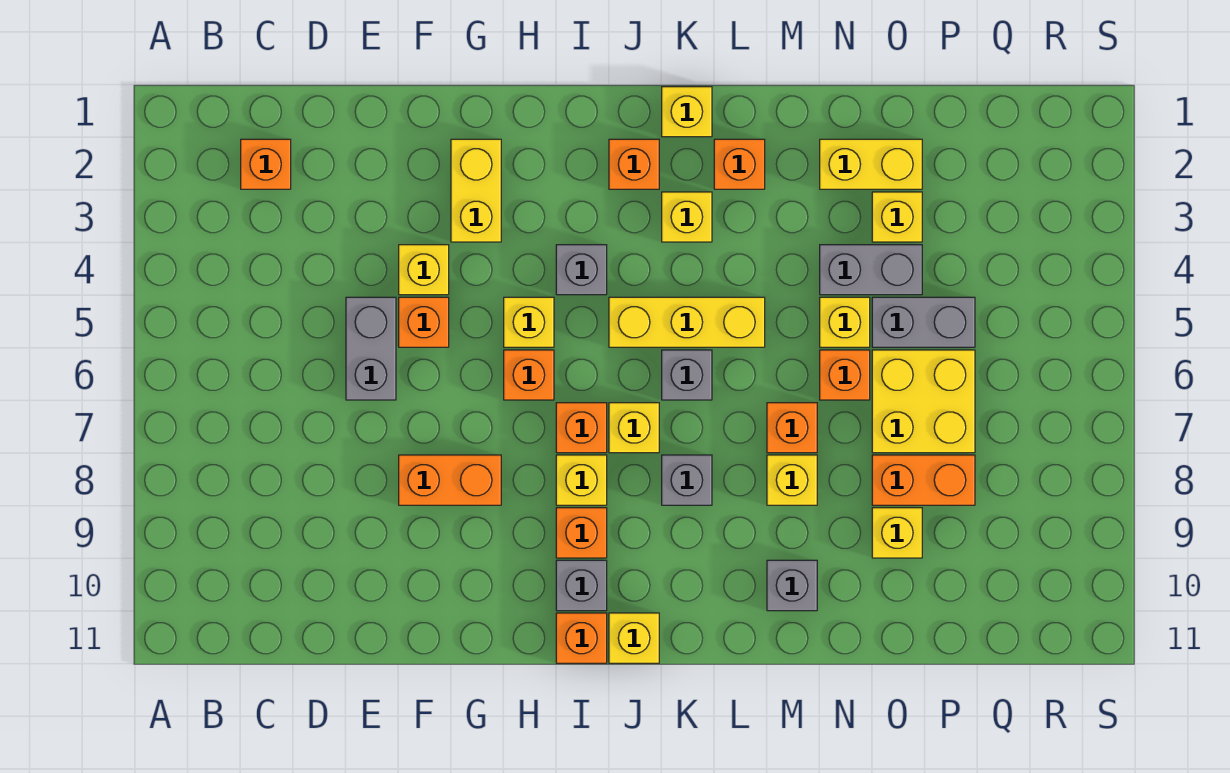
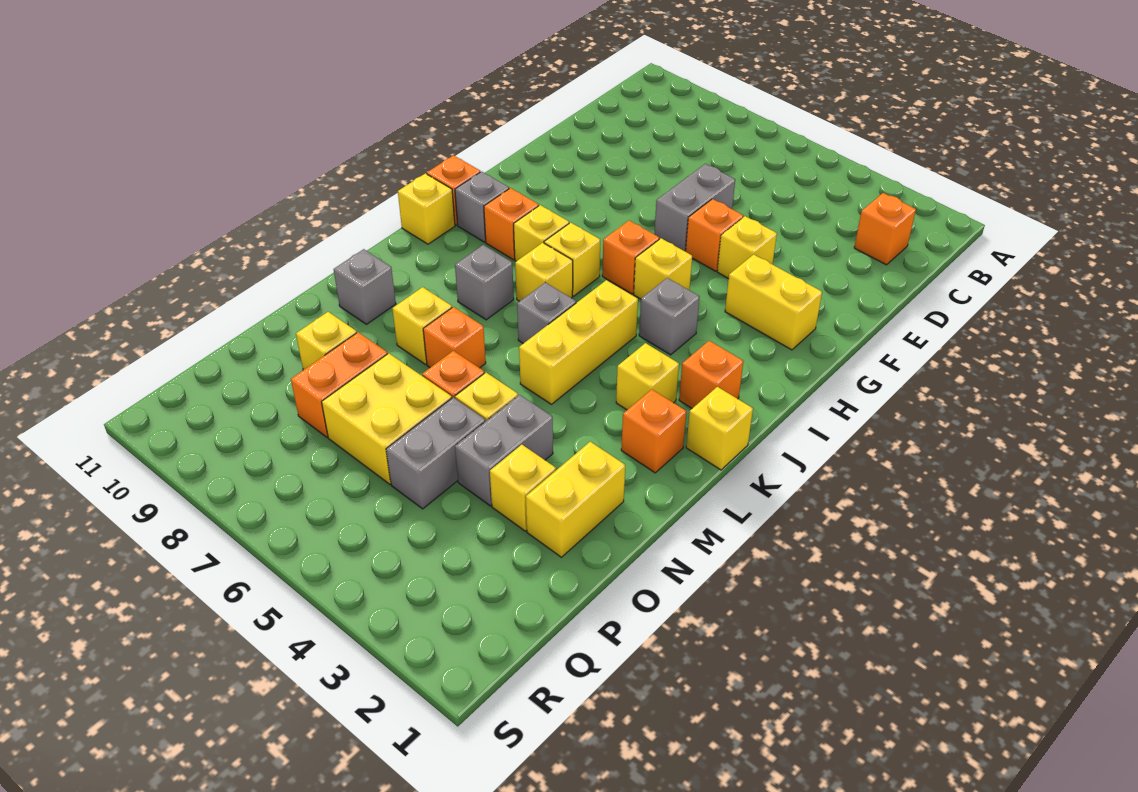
grey brick E5:E6 level 1 -> grey brick E6:F6 level 1
orange brick F8:G8 level 1 -> none
orange brick I7 level 1 -> yellow brick I7 level 1

